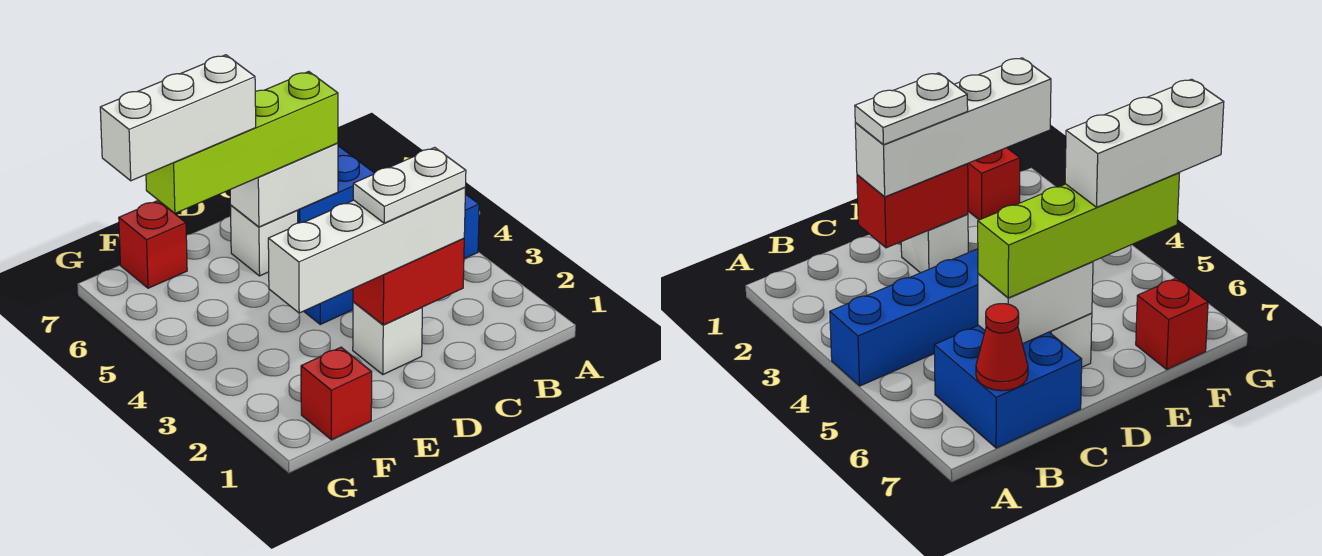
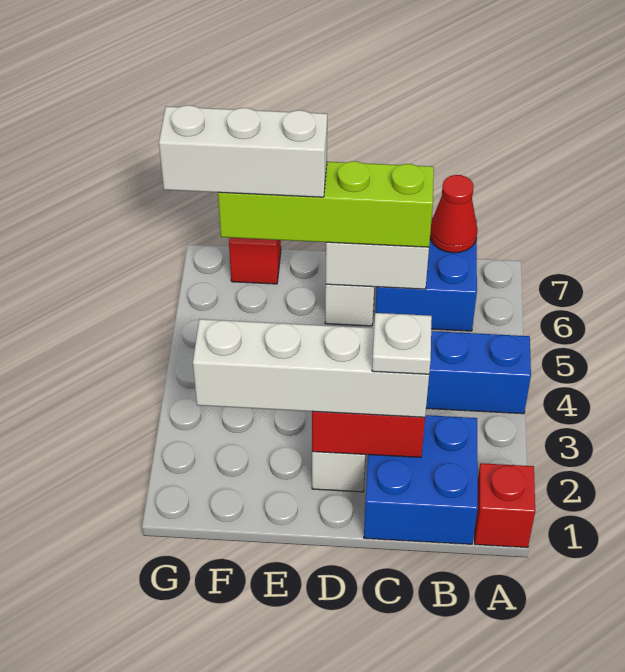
none -> blue brick B1:C2 level 1
white plate C2:D2 level 4 -> white plate C2 level 4
red brick F1 level 1 -> red brick A1 level 1

